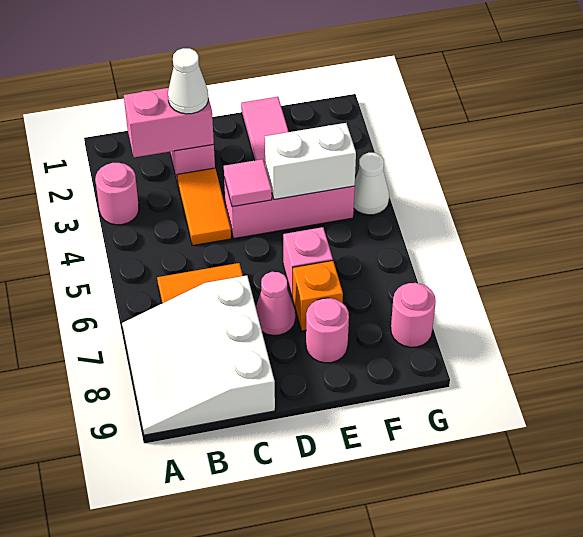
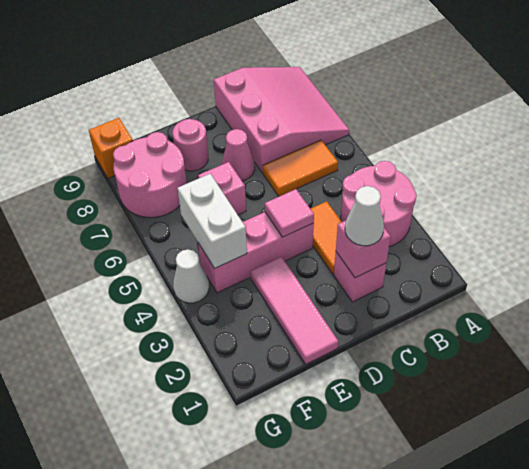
pink round brick A3 level 1 -> pink round brick A3:B4 level 1
white slope A7:C9 level 1 top C -> pink slope A7:C9 level 1 top C
pink brick B2:C2 level 2 -> pink brick C2 level 2
white brick E4:F4 level 2 -> white brick F4:F5 level 2
orange brick E7 level 1 -> orange brick G9 level 1
pink round brick G8 level 1 -> pink round brick F7:G8 level 1

